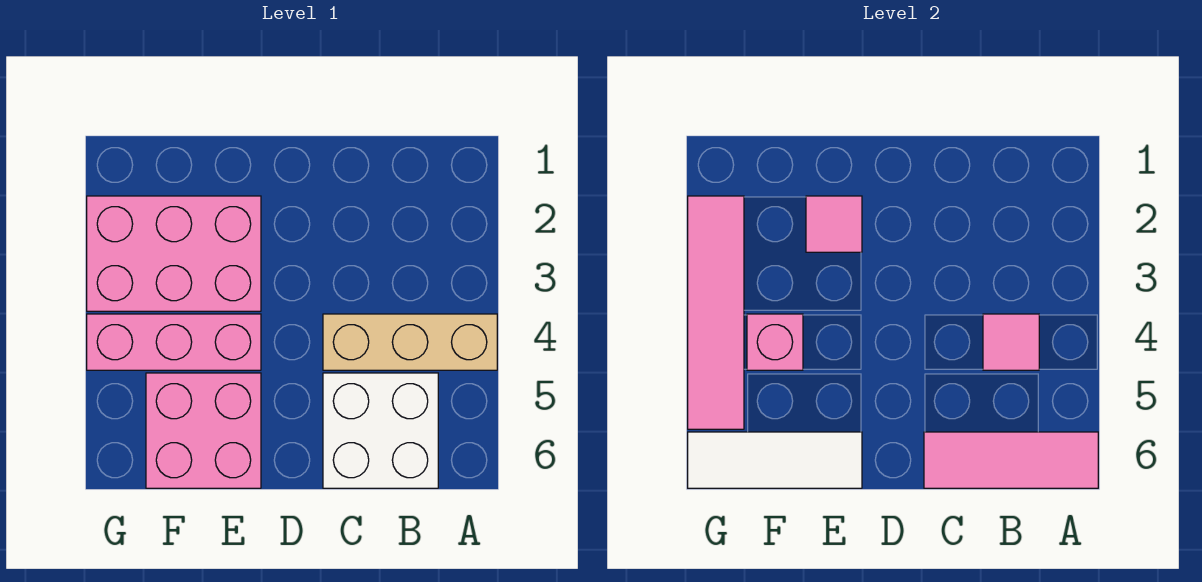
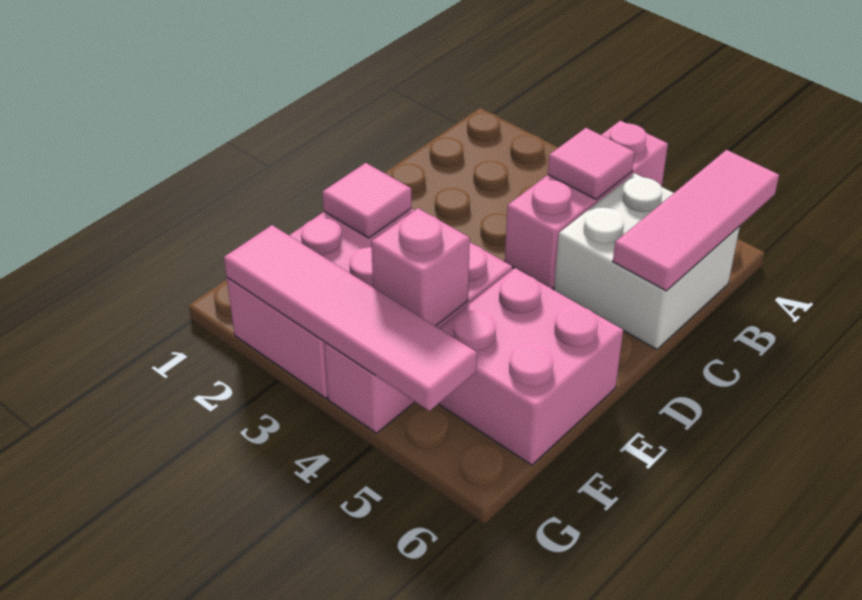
tan brick A4:C4 level 1 -> pink brick A4:C4 level 1
white tile E6:G6 level 2 -> none

